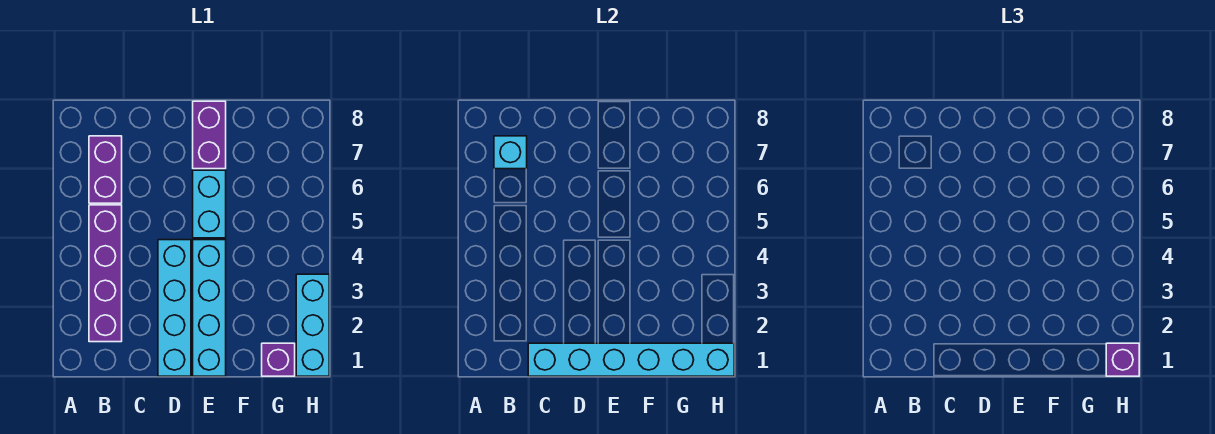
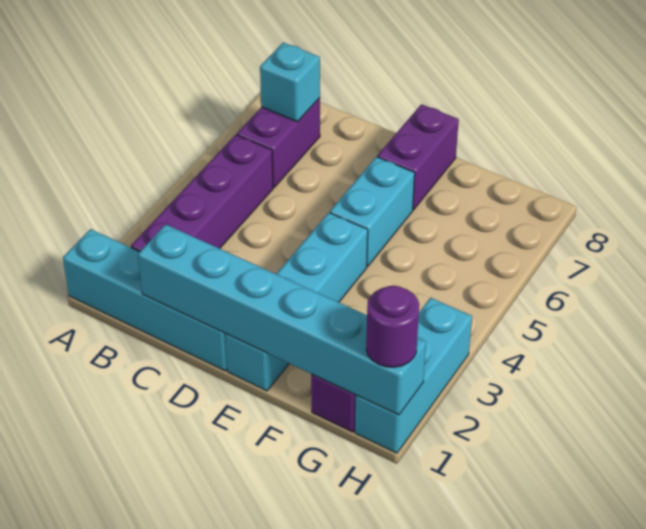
cyan brick D1:D4 level 1 -> cyan brick A1:D1 level 1
purple brick H1 level 3 -> purple round brick H1 level 3

